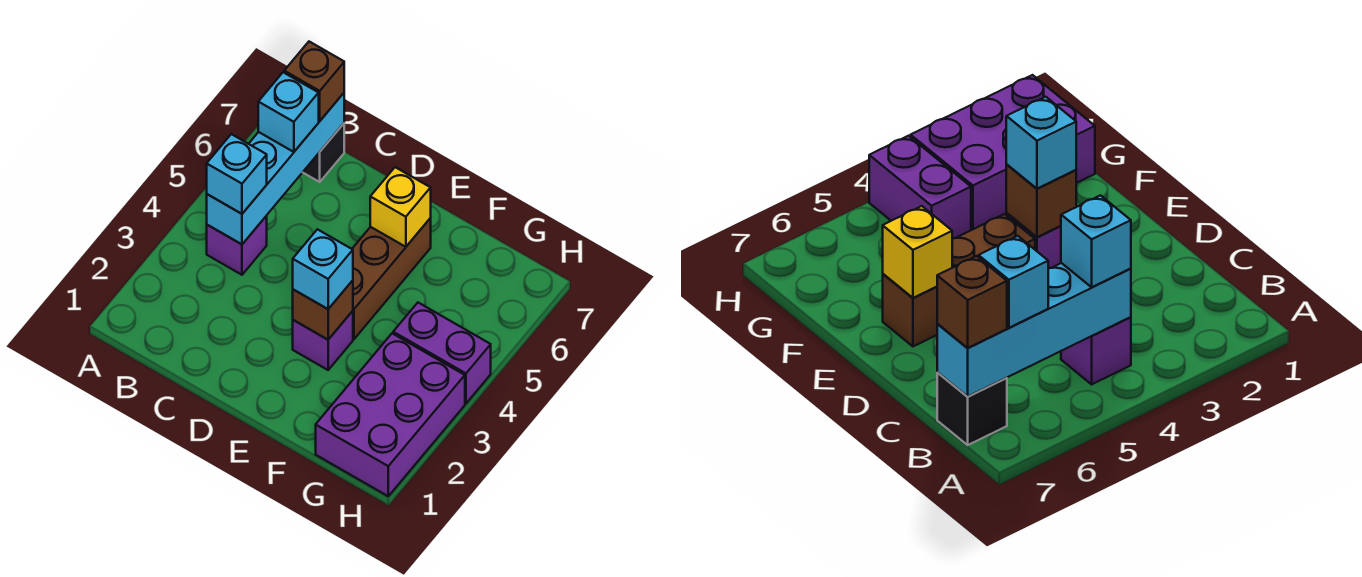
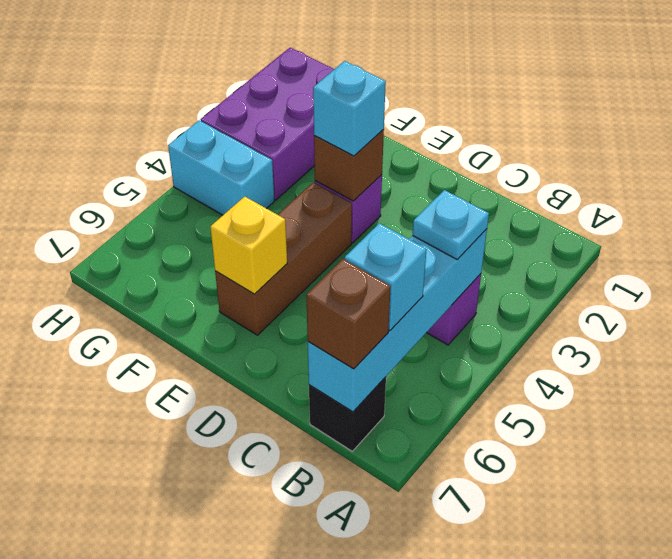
cyan brick B4 level 3 -> cyan plate B4 level 3
purple brick G4:H4 level 1 -> cyan brick G4:H4 level 1

